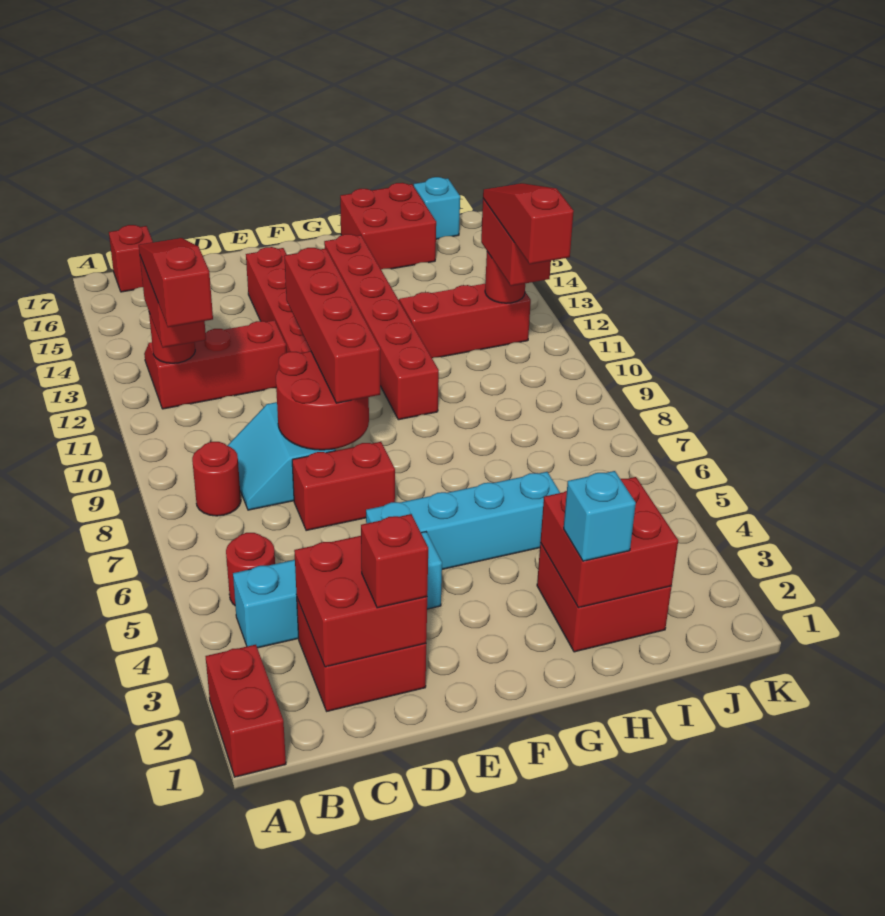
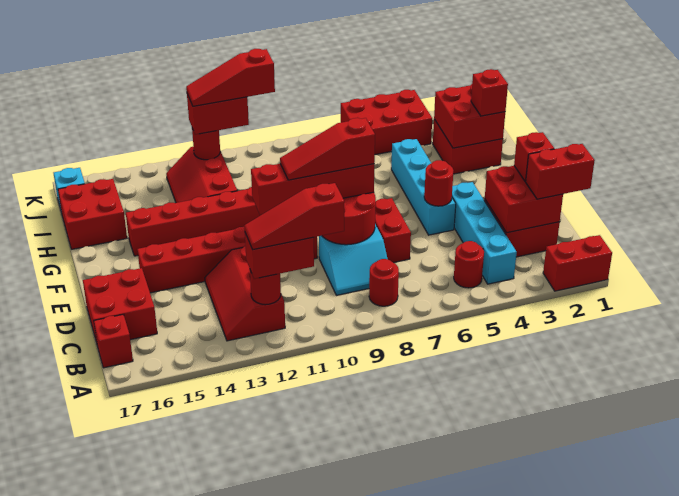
none -> red brick C1:C2 level 3
none -> red brick C16:D17 level 1
none -> red round brick E5 level 2
none -> red slope E8:E10 level 4 top 8
cyan brick H2 level 3 -> red brick H2 level 3
none -> red brick J4:K6 level 1

